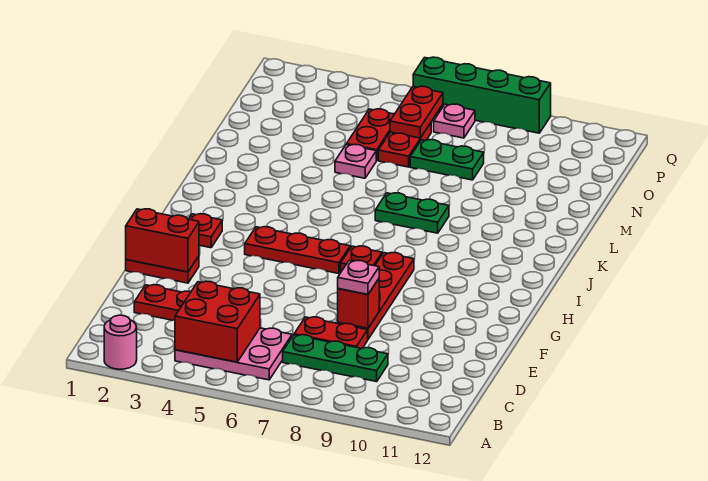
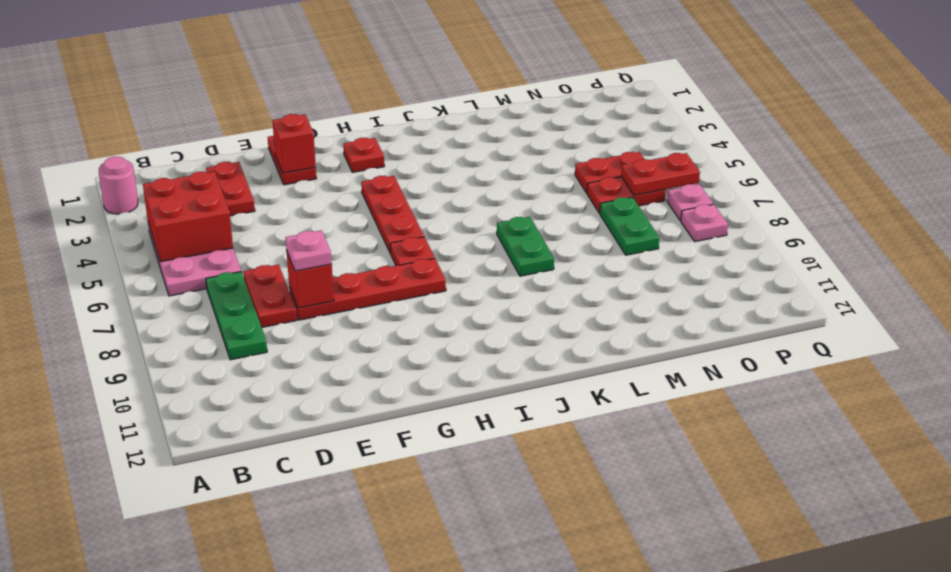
red brick F1:F2 level 2 -> red brick F2 level 2
pink plate M5 level 1 -> pink plate P8 level 1
green brick Q6:Q9 level 1 -> none

